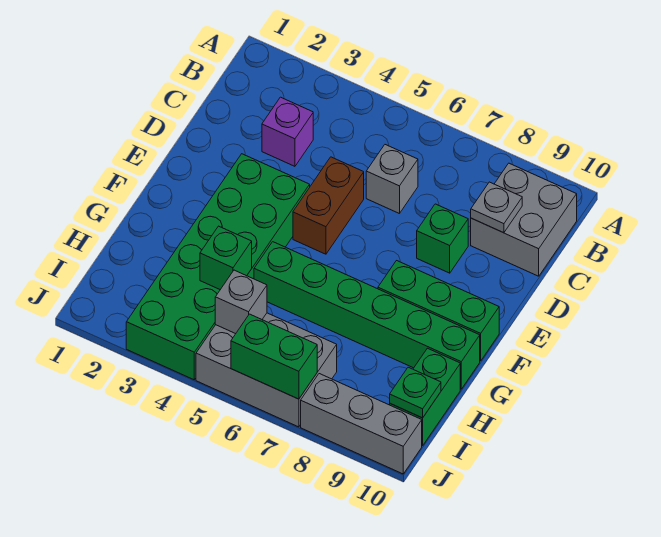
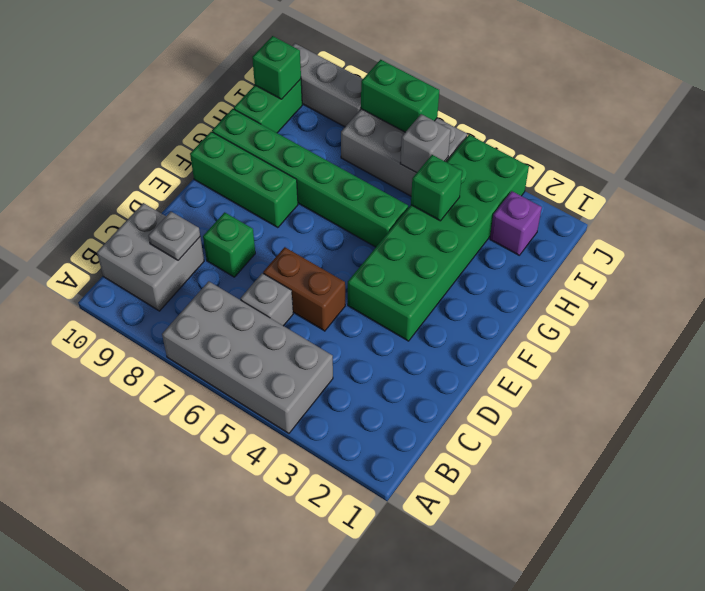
none -> grey brick A4:B7 level 1
purple brick C3 level 1 -> purple brick I2 level 1
brown brick D5:E5 level 1 -> brown brick D5:D6 level 1
green plate I10 level 2 -> green brick I10 level 2

